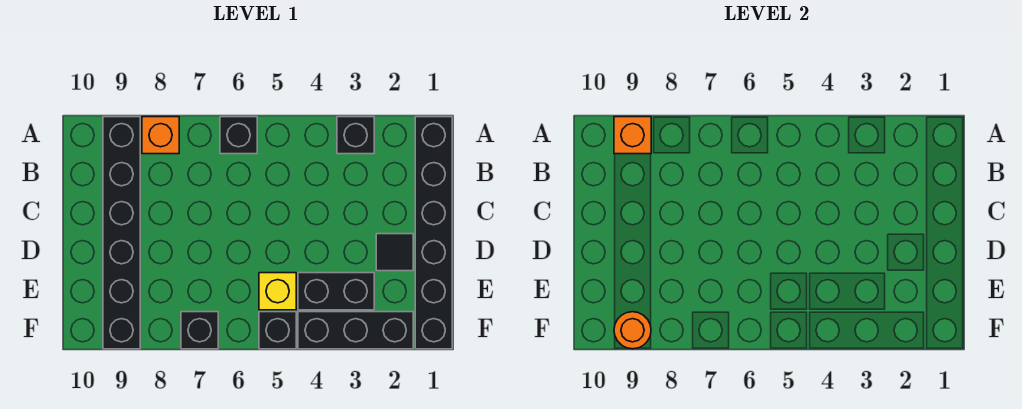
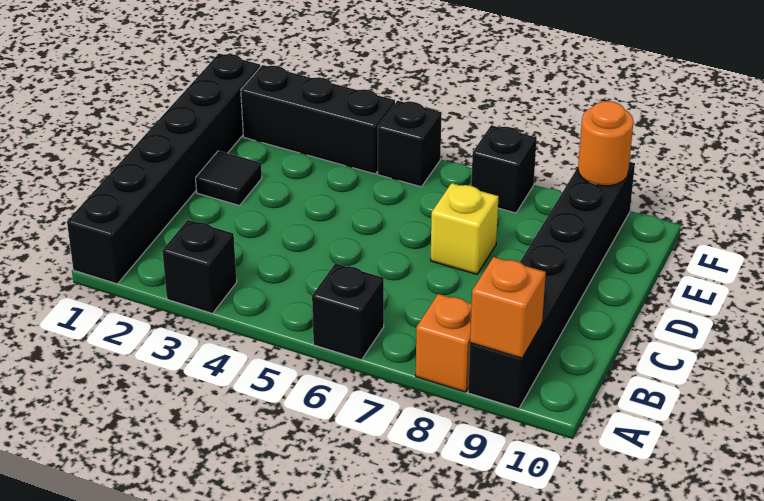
black brick E3:E4 level 1 -> none
yellow brick E5 level 1 -> yellow brick D7 level 1

